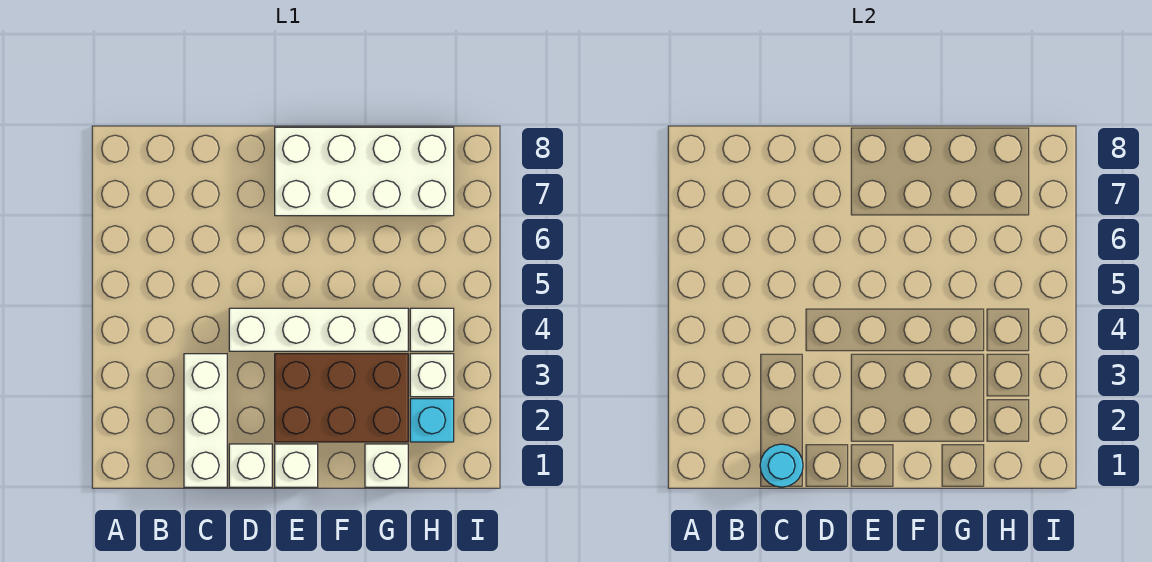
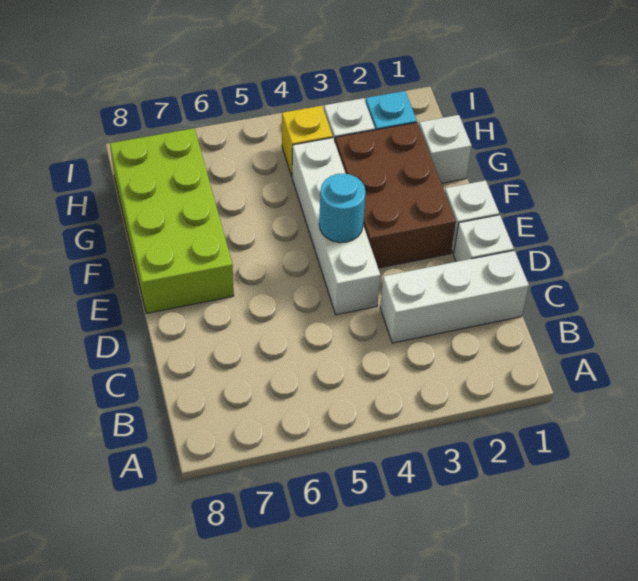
cyan round brick C1 level 2 -> cyan round brick E4 level 2
white brick E7:H8 level 1 -> lime brick E7:H8 level 1
white brick H4 level 1 -> yellow brick H4 level 1

